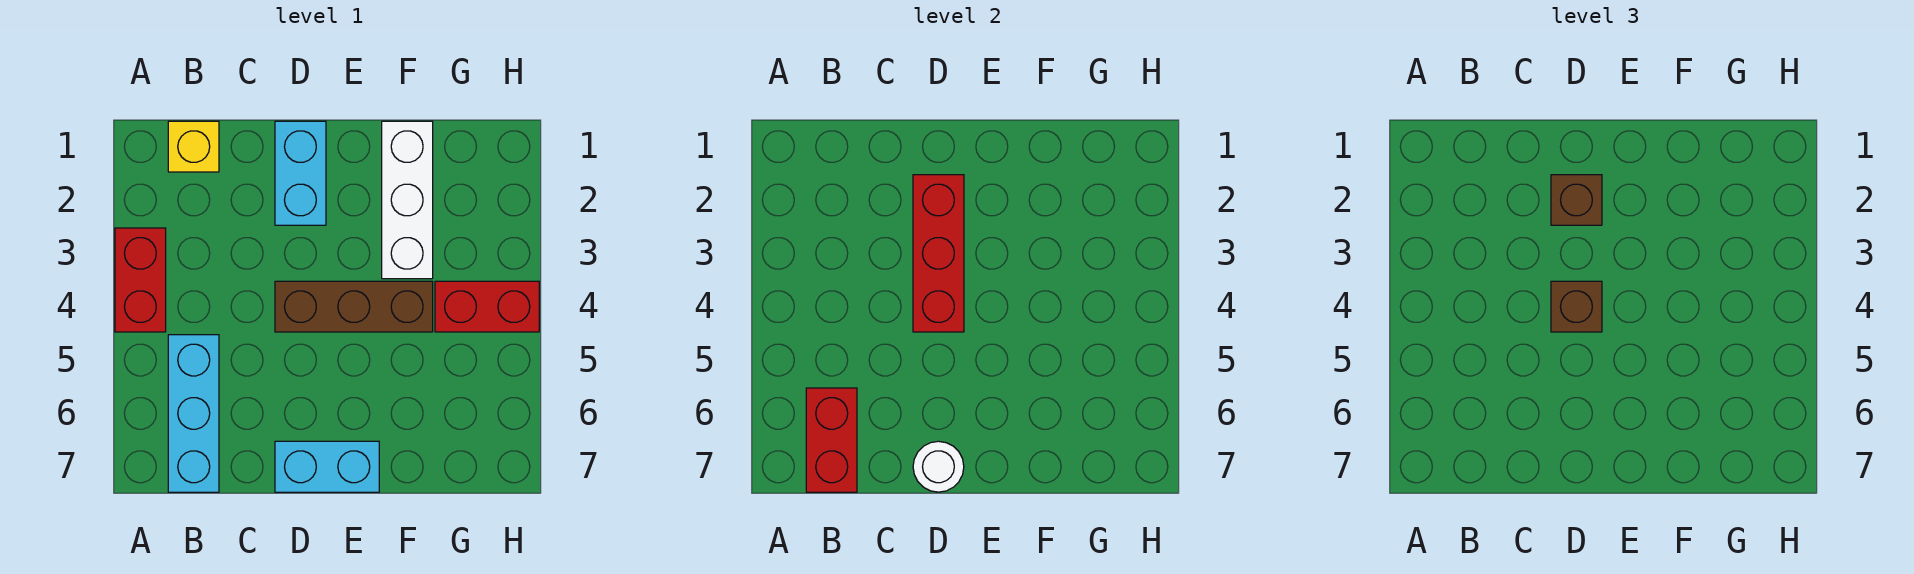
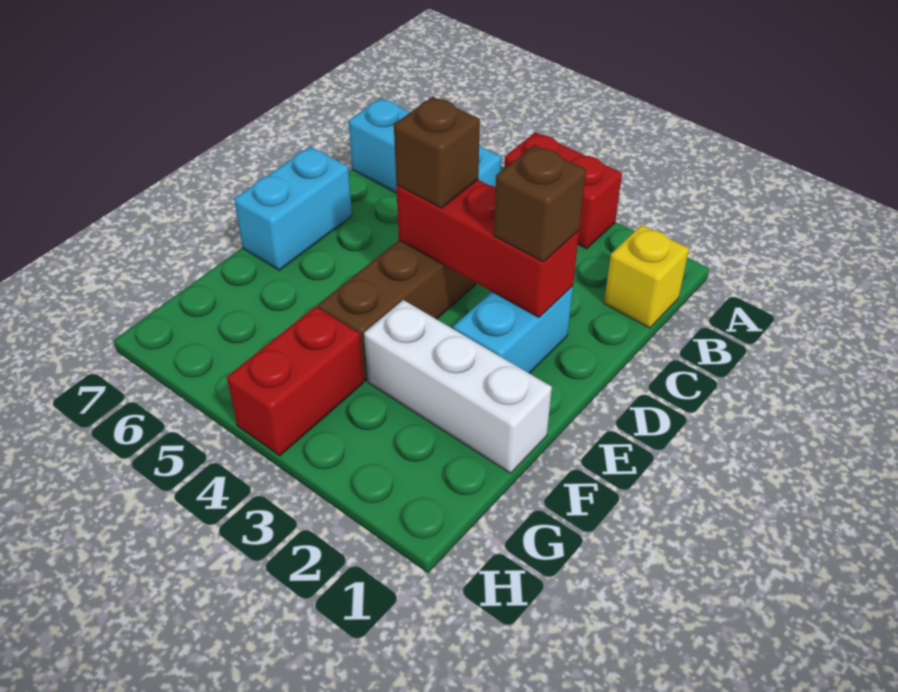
red brick B6:B7 level 2 -> none
cyan brick D1:D2 level 1 -> cyan brick D2:E2 level 1
white round brick D7 level 2 -> none

